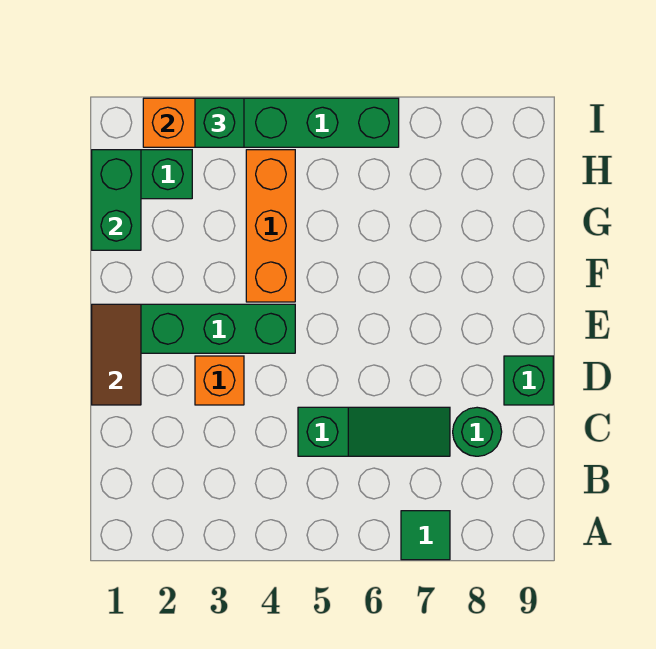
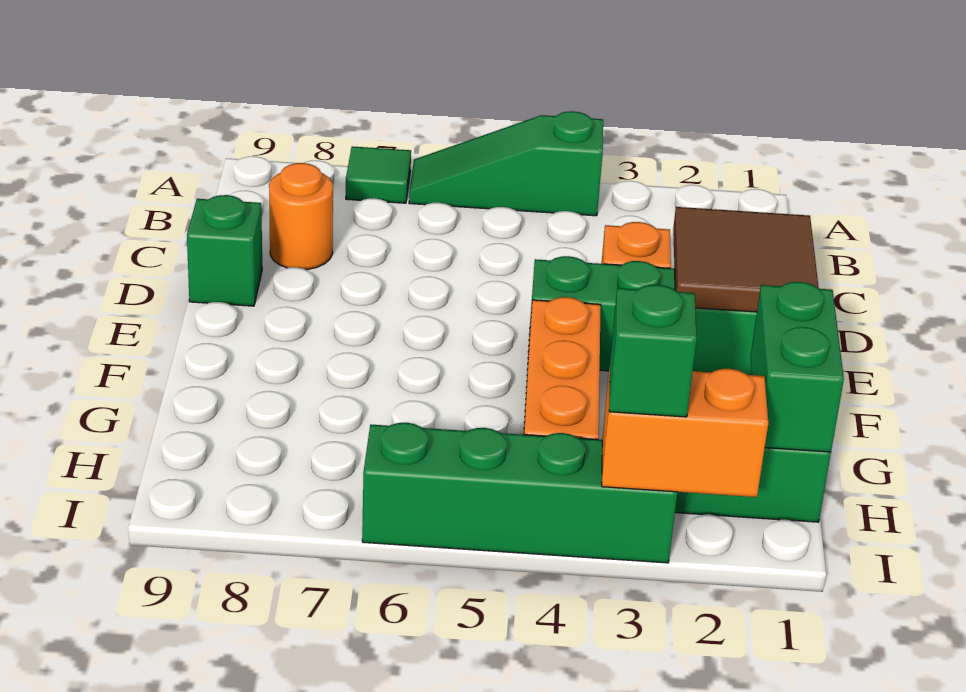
green slope C5:C7 level 1 top 5 -> green slope A4:A6 level 1 top 4
green round brick C8 level 1 -> orange round brick C8 level 1
brown tile D1:E1 level 2 -> brown tile D1:E2 level 2

